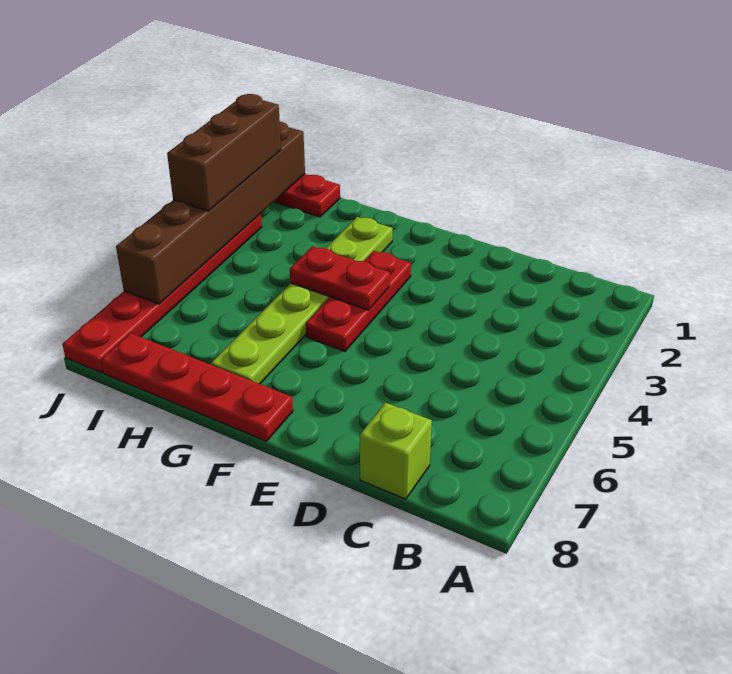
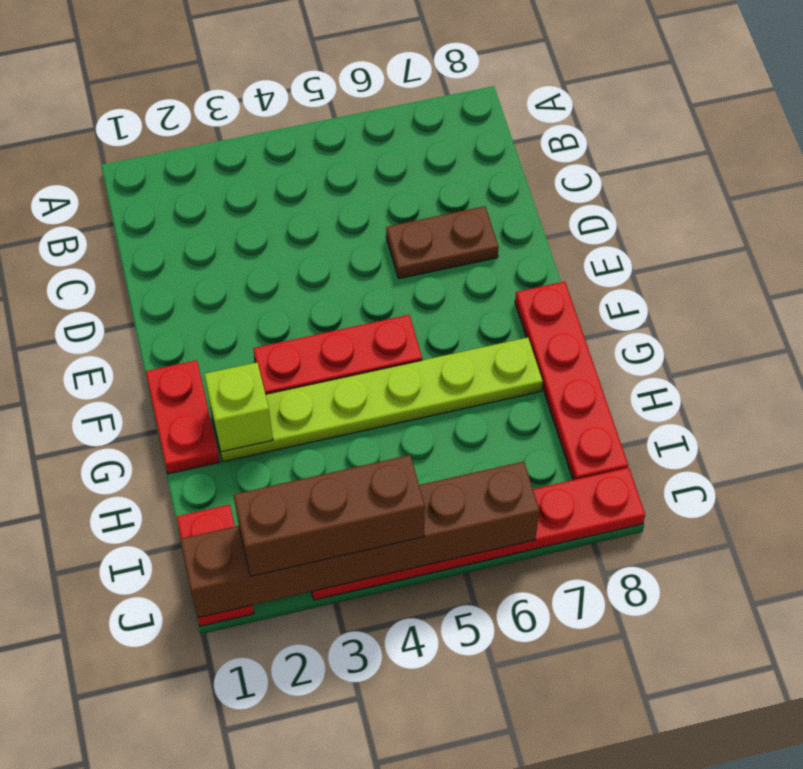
lime brick C8 level 1 -> lime brick G2 level 2
none -> brown plate D6:D7 level 1
red plate F4:G4 level 2 -> red plate F1:G1 level 1

